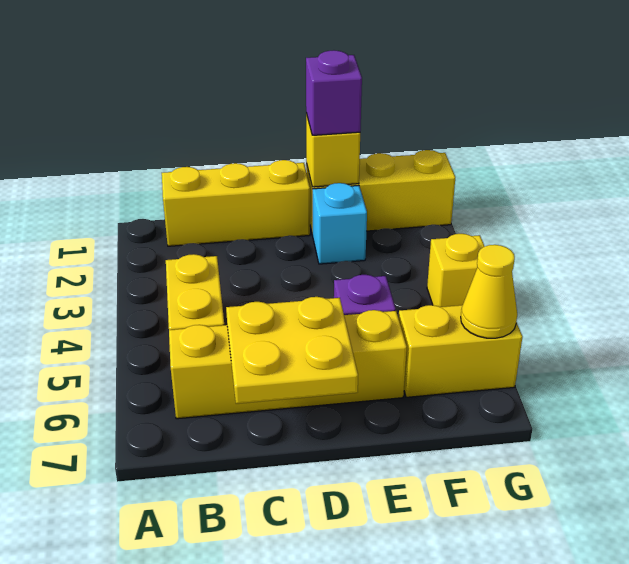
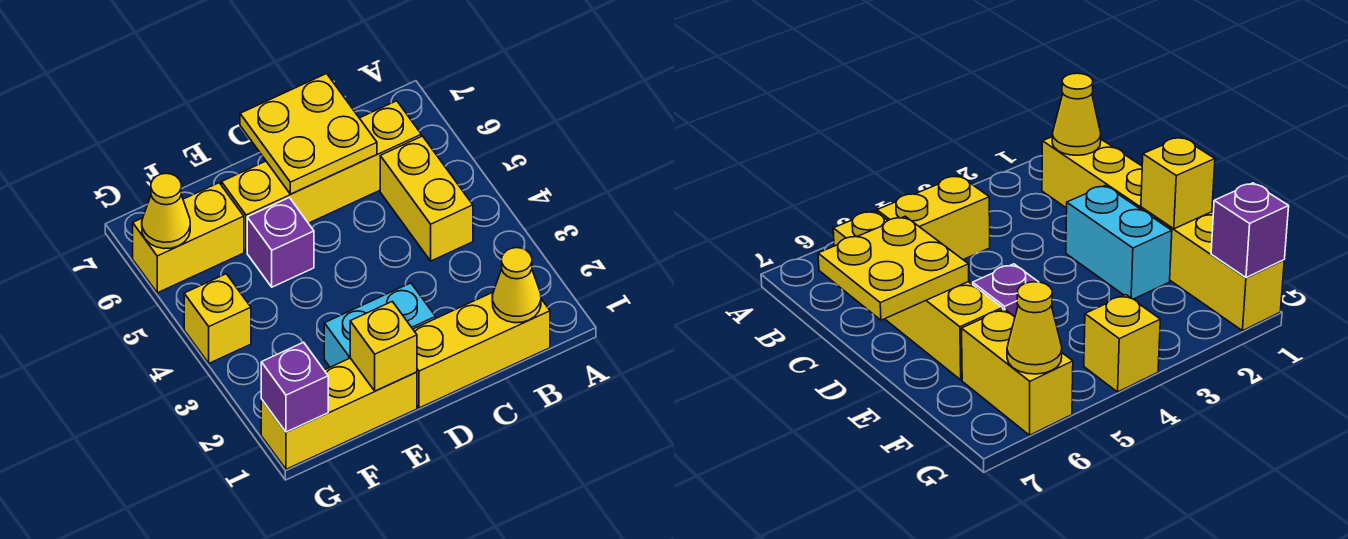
none -> yellow cone B1 level 2
purple brick E1 level 3 -> purple brick G1 level 2
cyan brick E2 level 1 -> cyan brick D2:E2 level 1

